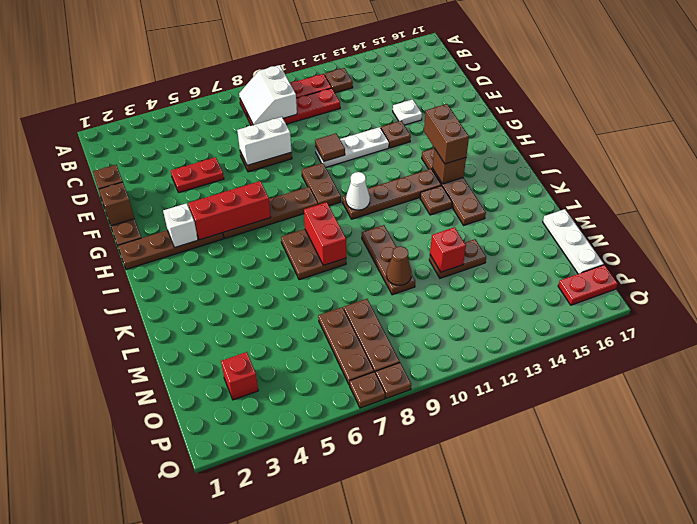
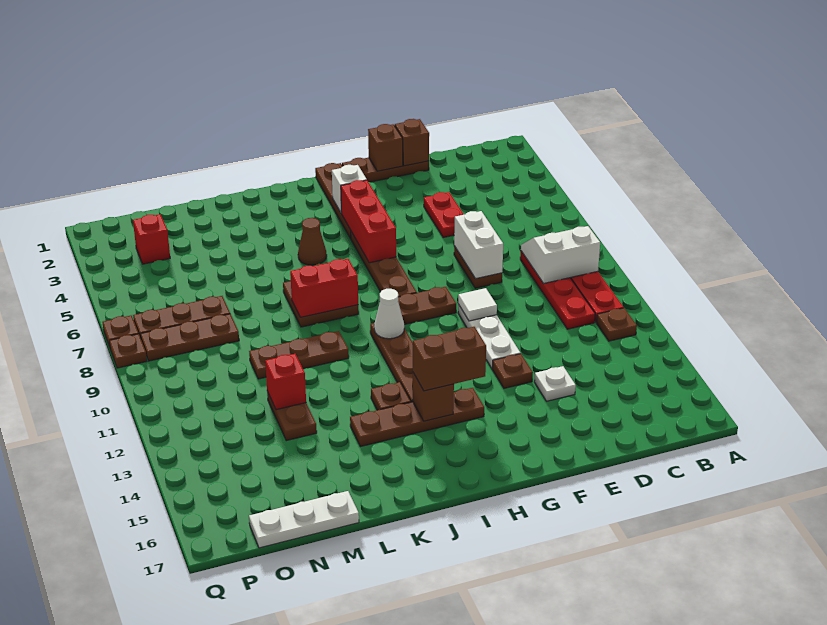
brown tile F10 level 2 -> white tile F10 level 2
brown cone M10 level 2 -> brown cone J5 level 1
red plate P16:P17 level 1 -> none

